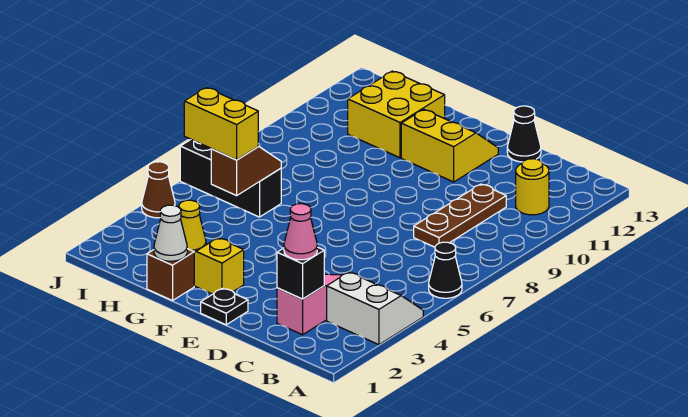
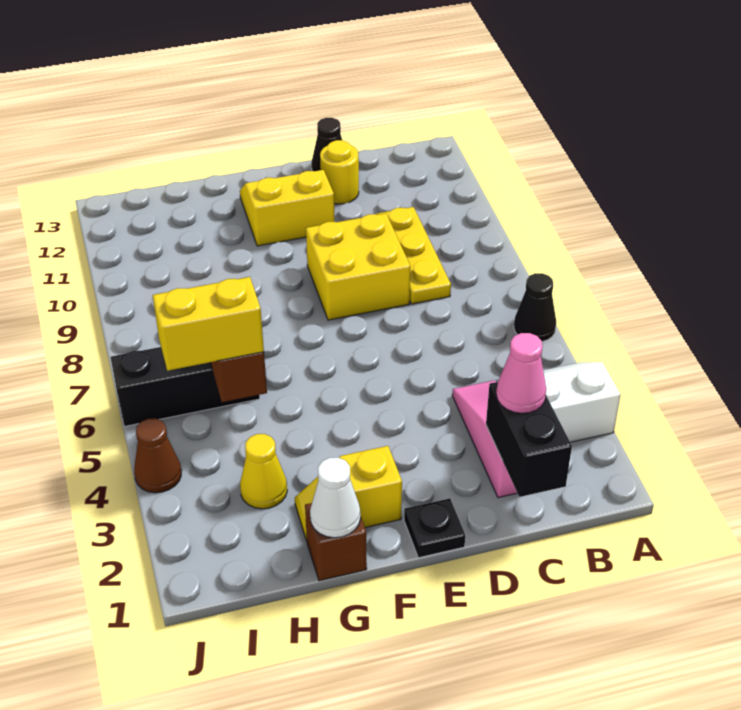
yellow round brick B11 level 1 -> yellow round brick D12 level 1
black brick C2 level 2 -> black brick C1:C2 level 2
brown plate C8:C10 level 1 -> yellow plate C8:C10 level 1
yellow brick G11:H12 level 1 -> yellow brick D8:E9 level 1

